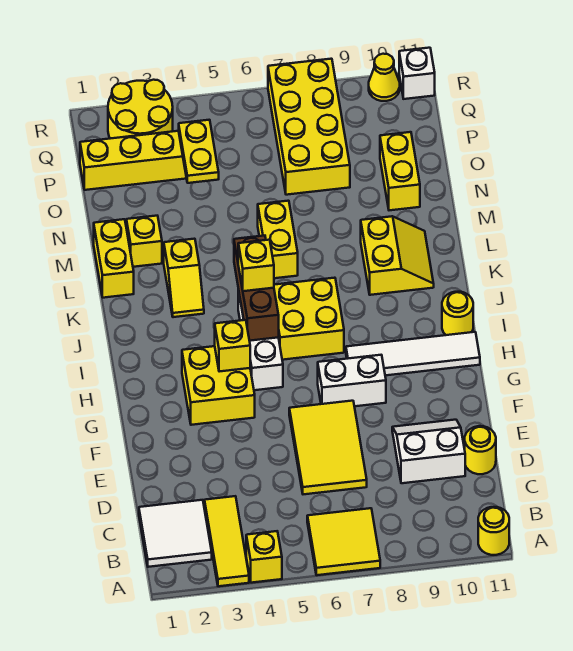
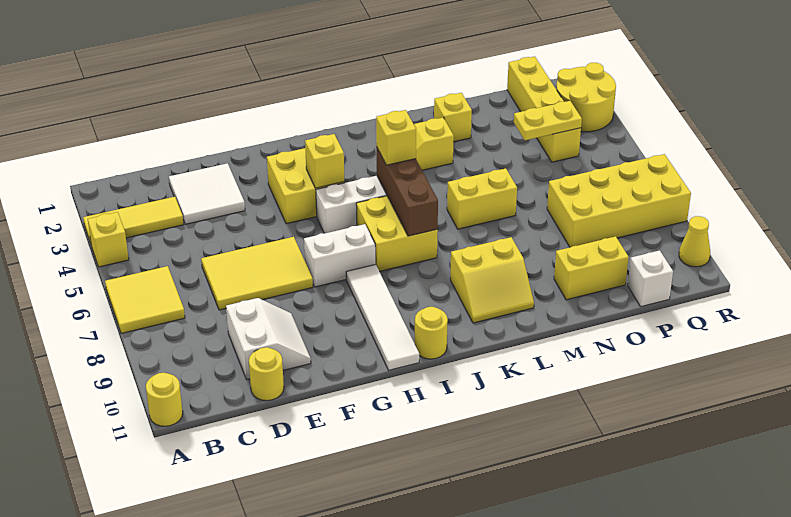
white tile B1:C2 level 1 -> white tile D2:E3 level 1
white brick G7:G8 level 1 -> white brick G7:H7 level 1
brown brick I5:K5 level 2 -> brown brick J5:J7 level 2
yellow brick L1:M1 level 1 -> none
white brick R11 level 1 -> white brick P11 level 1

